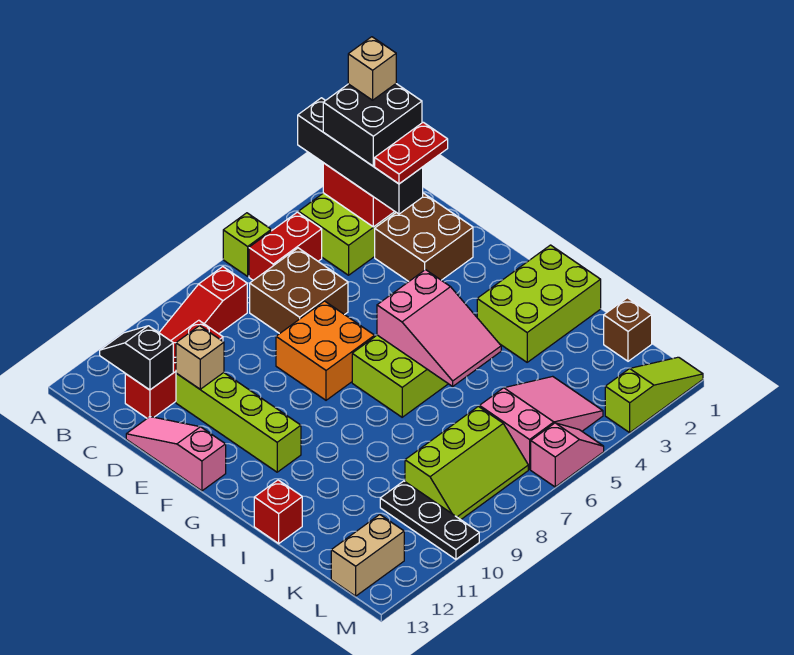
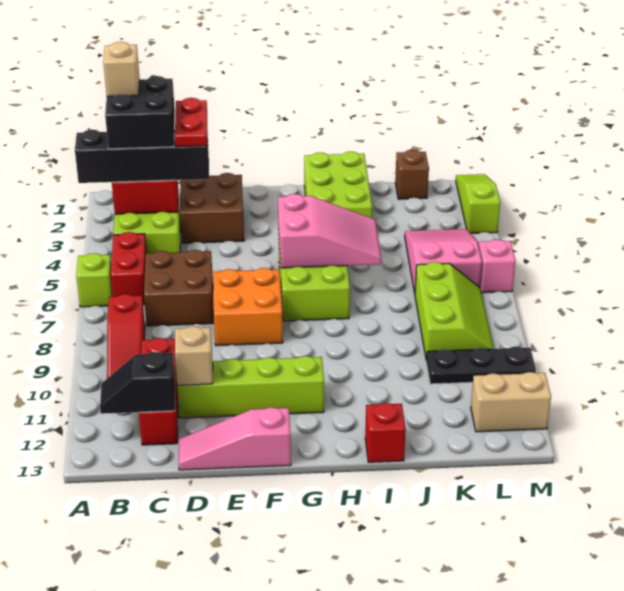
tan brick L12:L13 level 1 -> tan brick L12:M12 level 1

